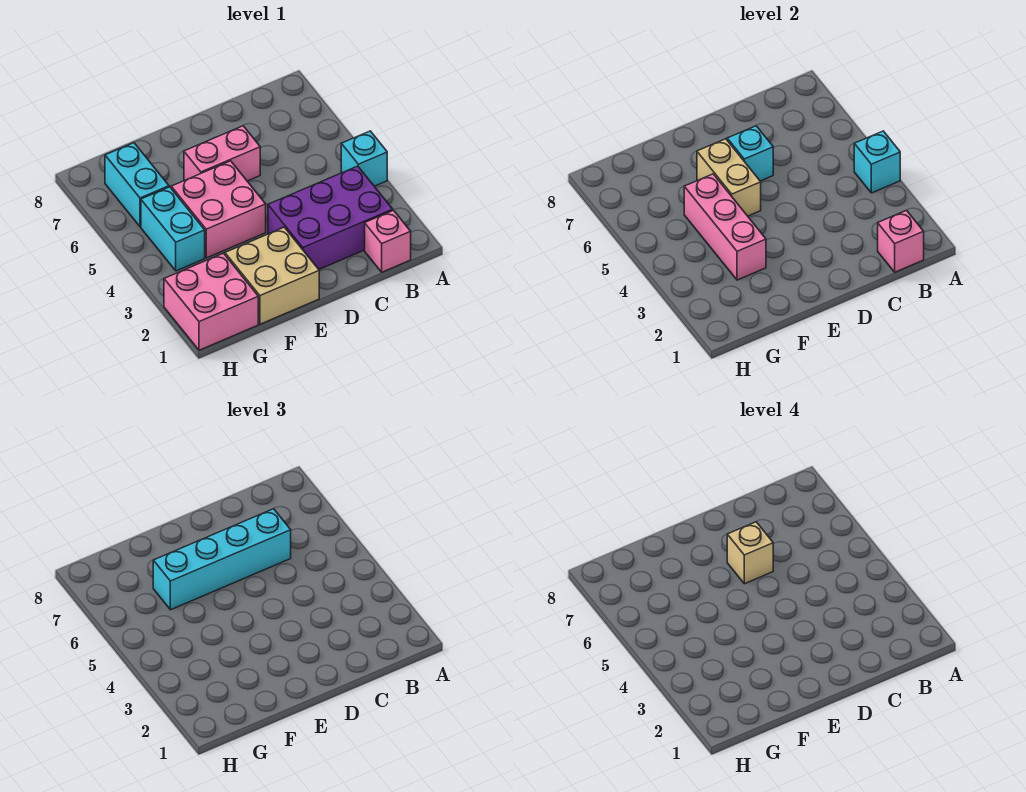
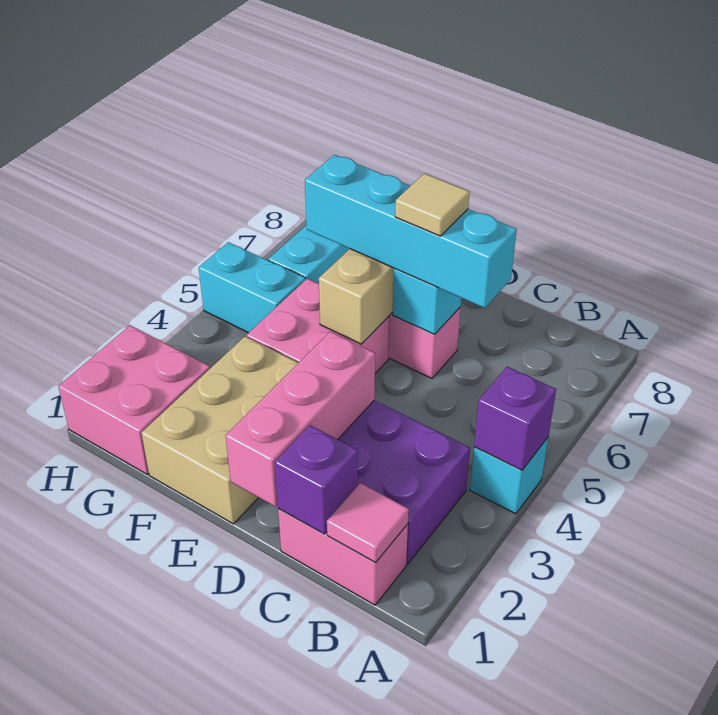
cyan brick A4 level 2 -> purple brick A4 level 2
pink brick B1 level 1 -> pink brick B1:C1 level 1
pink brick B1 level 2 -> pink tile B1 level 2
none -> purple brick C1 level 2
tan brick D6 level 4 -> tan tile D6 level 4
tan brick E1:F2 level 1 -> tan brick E1:F3 level 1
pink brick F3:F5 level 2 -> pink brick D1:D3 level 2
cyan brick G4:G5 level 1 -> cyan brick G5:H5 level 1

